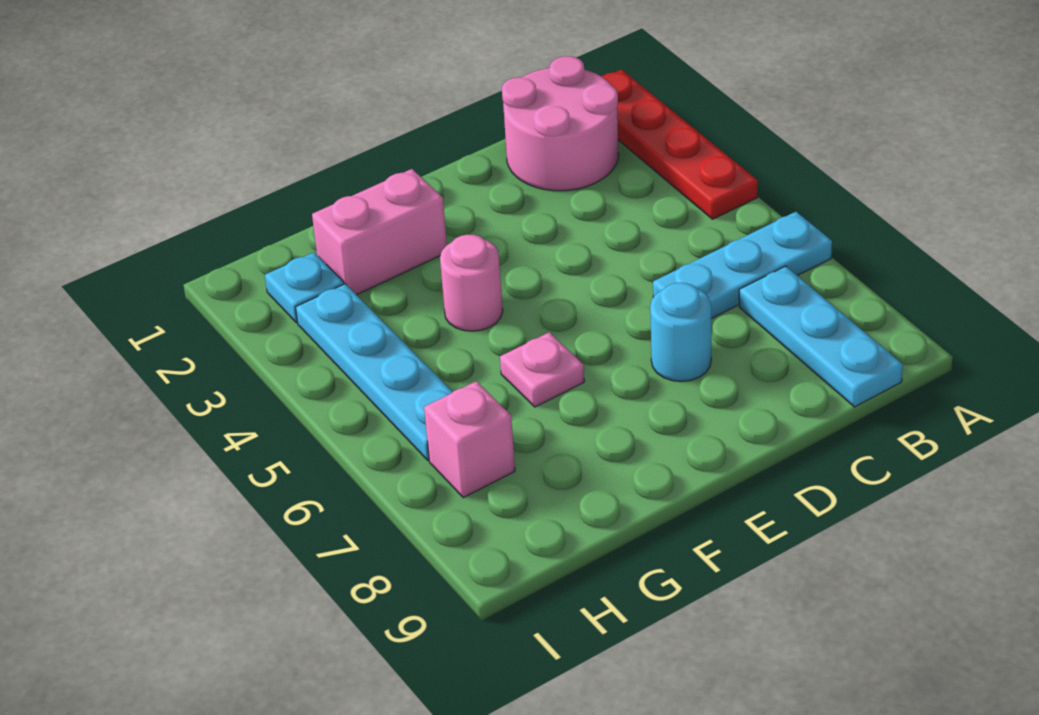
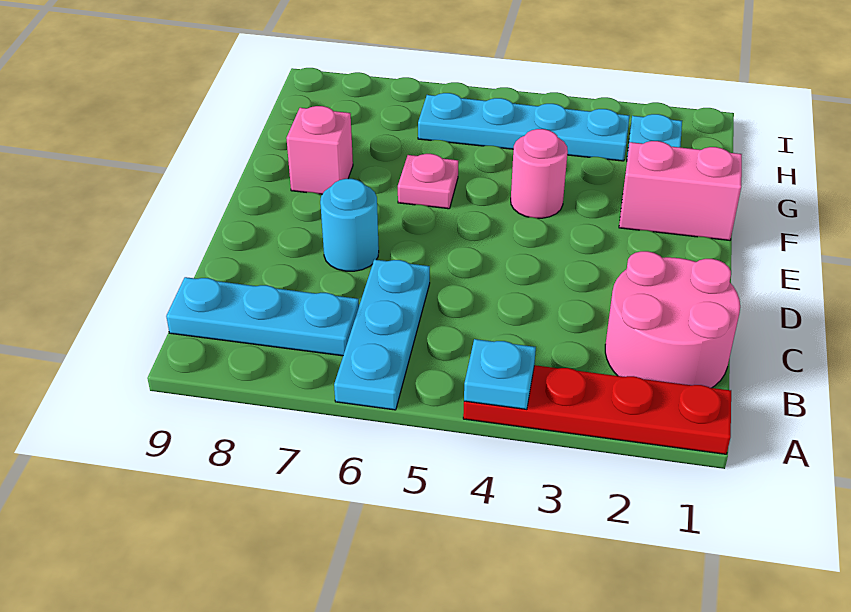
none -> cyan plate A4 level 2
pink brick F2:G2 level 1 -> pink brick F1:F2 level 1
pink brick H7 level 1 -> pink brick F8 level 1

